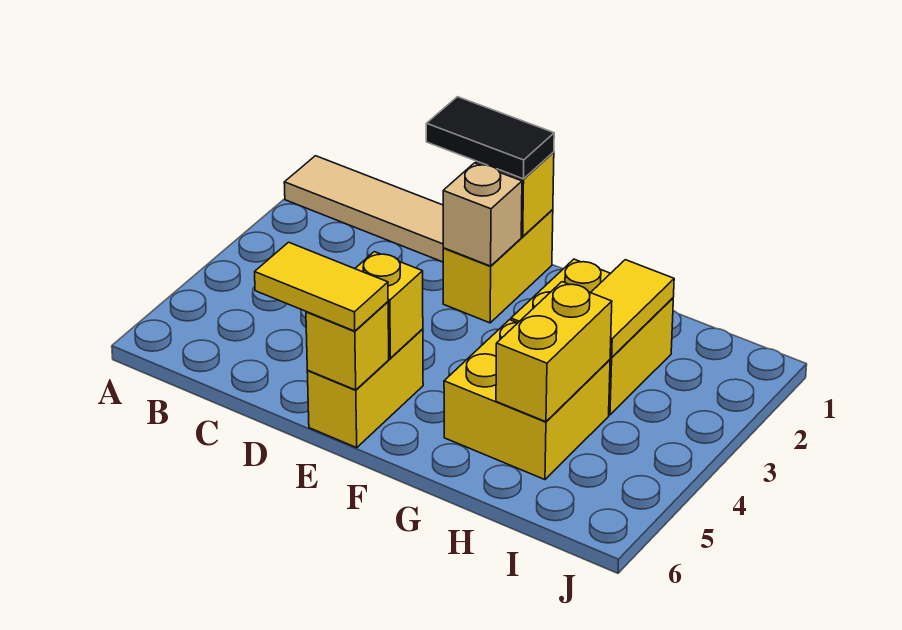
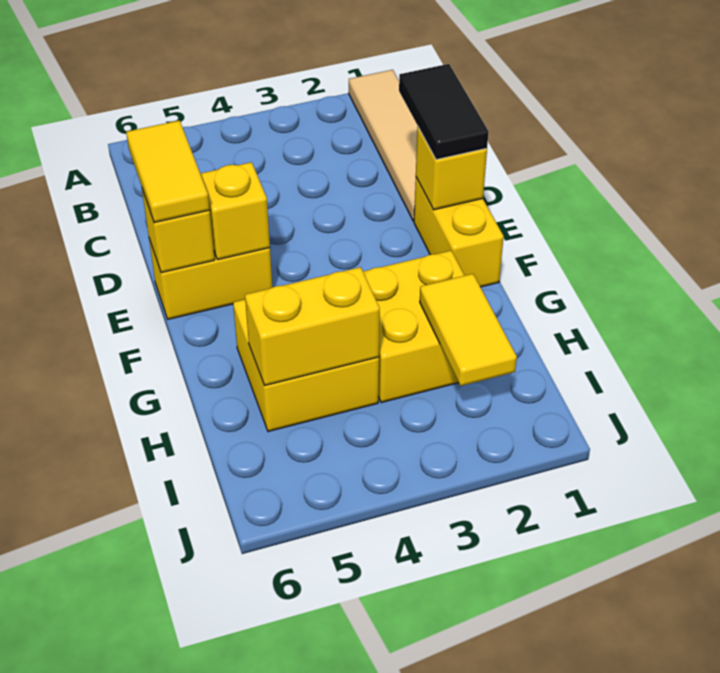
yellow brick E1:E2 level 1 -> yellow brick E1:F1 level 1
tan brick E2 level 2 -> none
yellow tile H2:H3 level 2 -> yellow tile H2:I2 level 2

